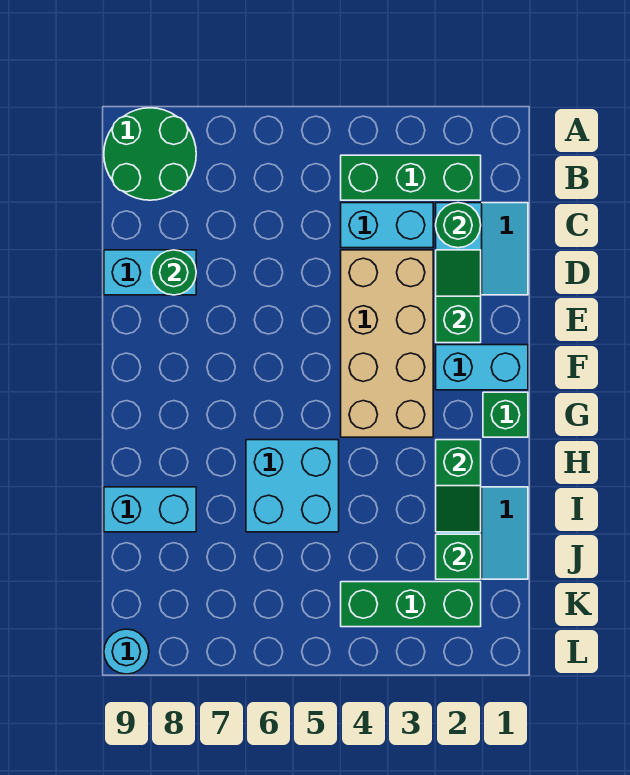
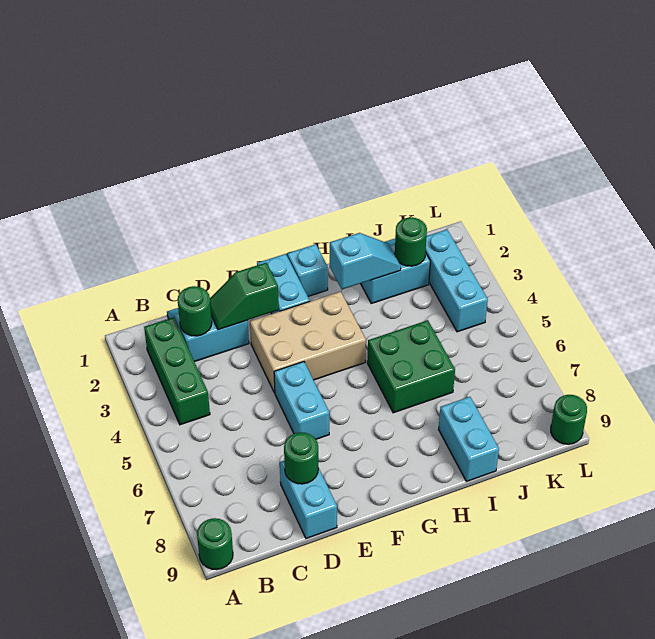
green round brick A8:B9 level 1 -> green round brick A9 level 1
cyan brick C3:C4 level 1 -> cyan brick E5:E6 level 1
tan brick D3:G4 level 1 -> tan brick E3:G4 level 1
green brick G1 level 1 -> cyan brick G1 level 1
green slope H2:I2 level 2 top H -> cyan slope H2:I2 level 2 top H
cyan brick H5:I6 level 1 -> green brick H5:I6 level 1
green brick J2 level 2 -> green round brick J2 level 2
green brick K2:K4 level 1 -> cyan brick K2:K4 level 1
cyan round brick L9 level 1 -> green round brick L9 level 1

